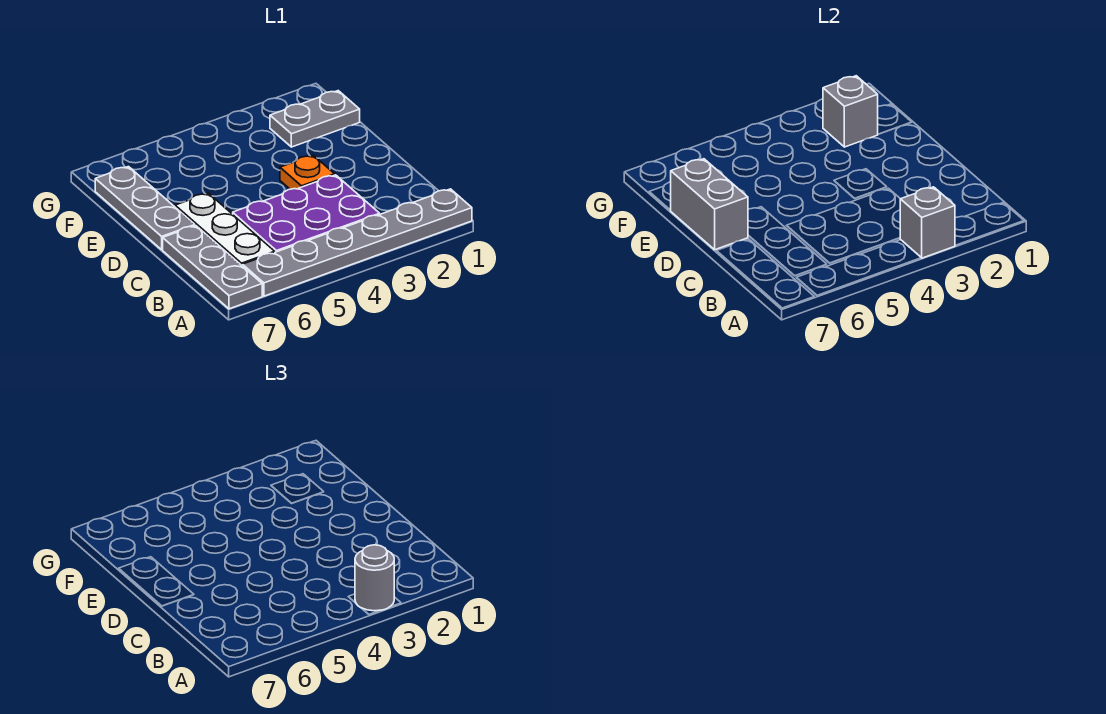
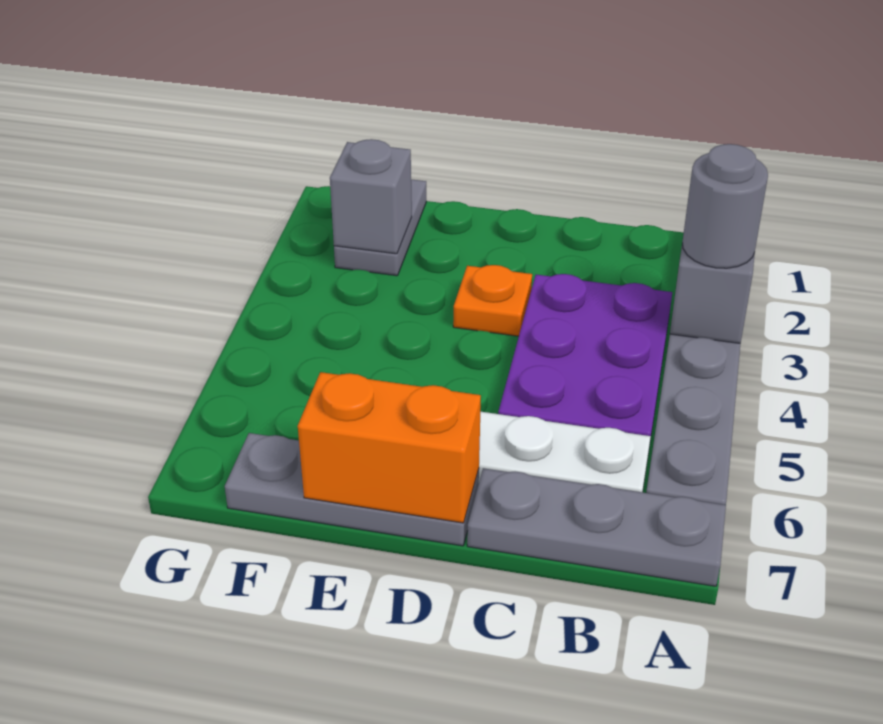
grey brick D7:E7 level 2 -> orange brick D7:E7 level 2

